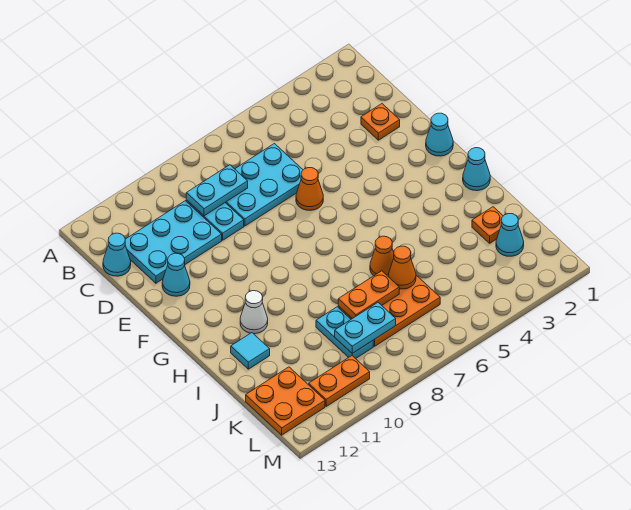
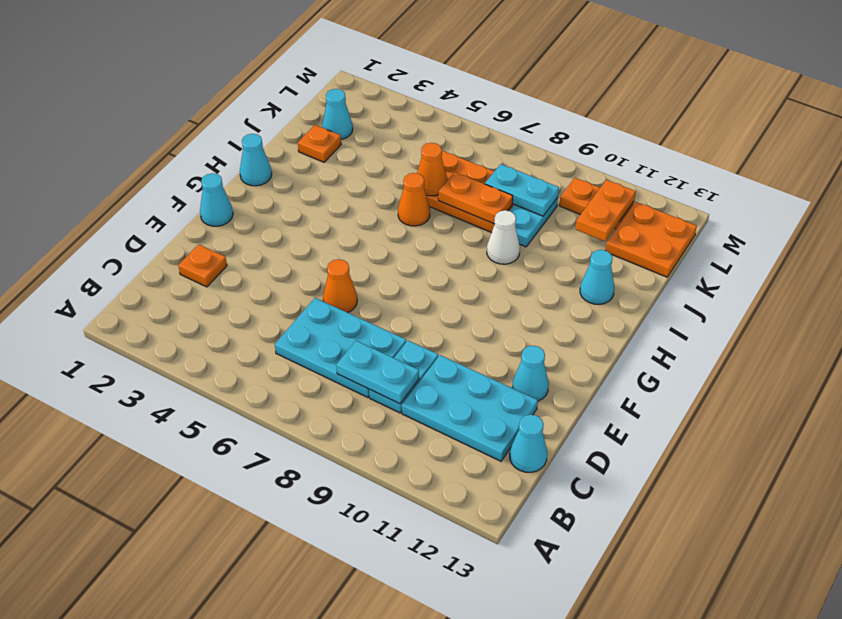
white cone H11 level 1 -> white cone I9 level 1
cyan tile I12 level 1 -> cyan cone I12 level 1
none -> orange plate K11:L11 level 2

